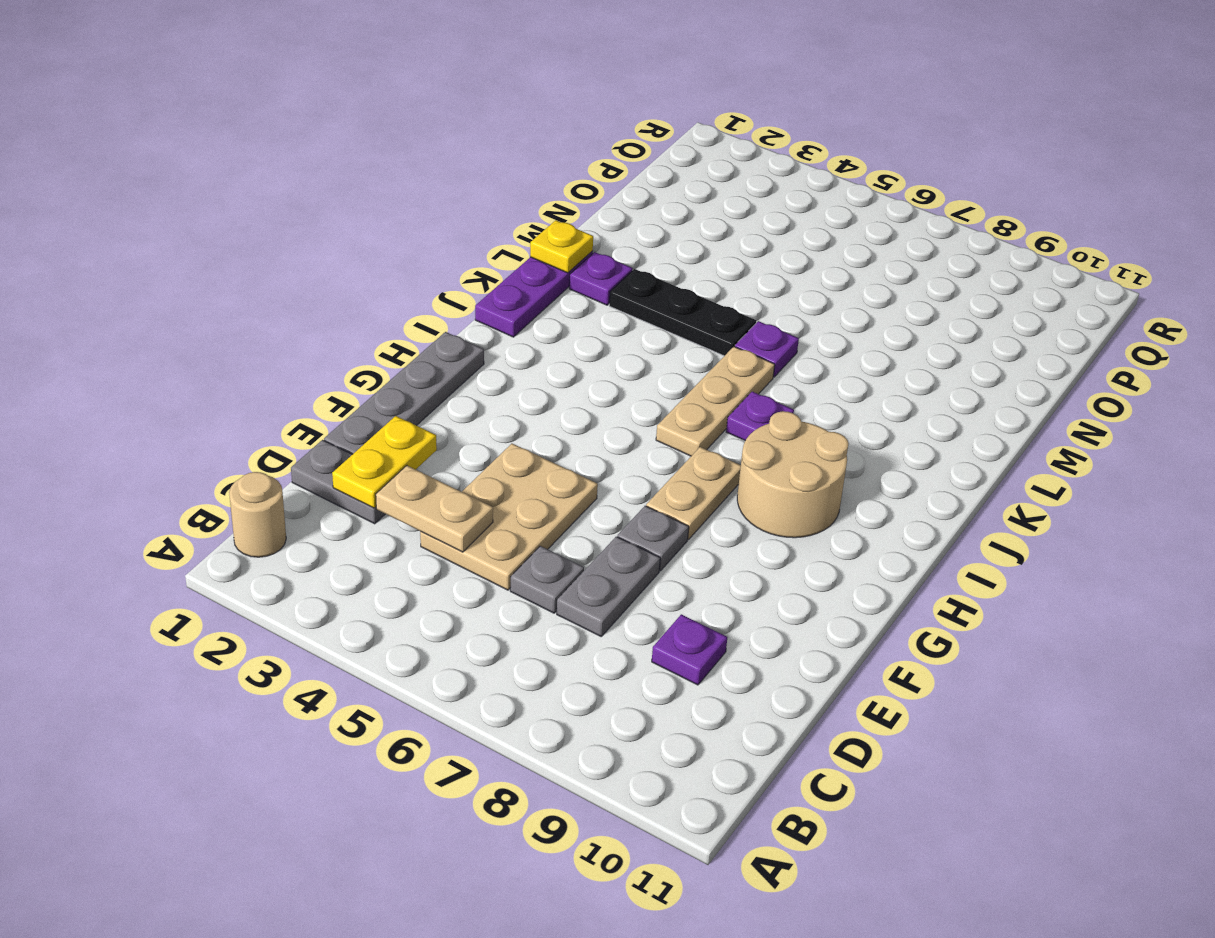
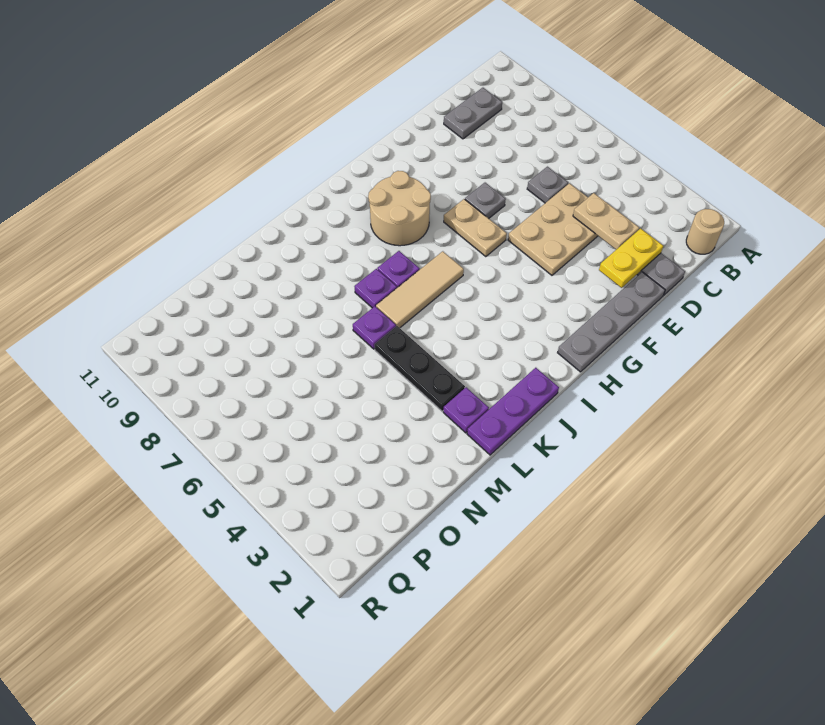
grey plate D7:E7 level 1 -> grey plate C10:D10 level 1
purple plate D9 level 1 -> purple plate K7 level 1
tan plate G7:H7 level 1 -> tan plate G6:G7 level 1
tan plate I6:K6 level 1 -> tan tile I6:K6 level 1
yellow plate L1 level 2 -> none

